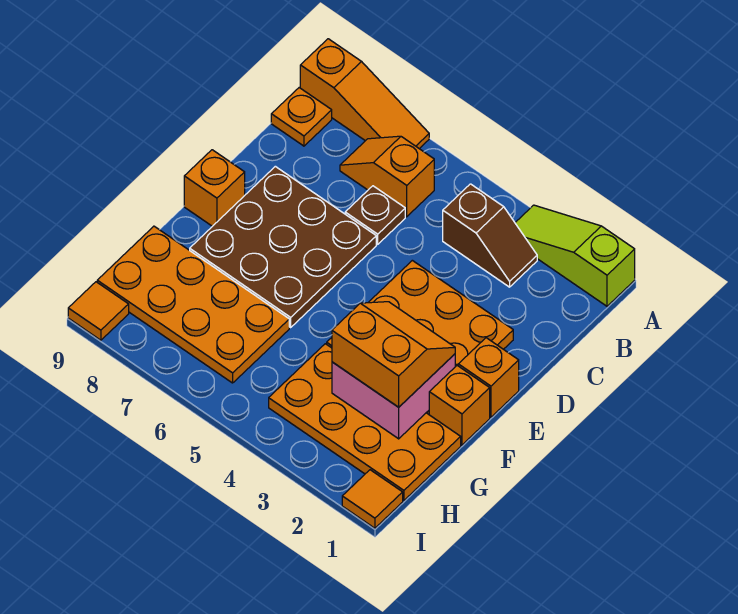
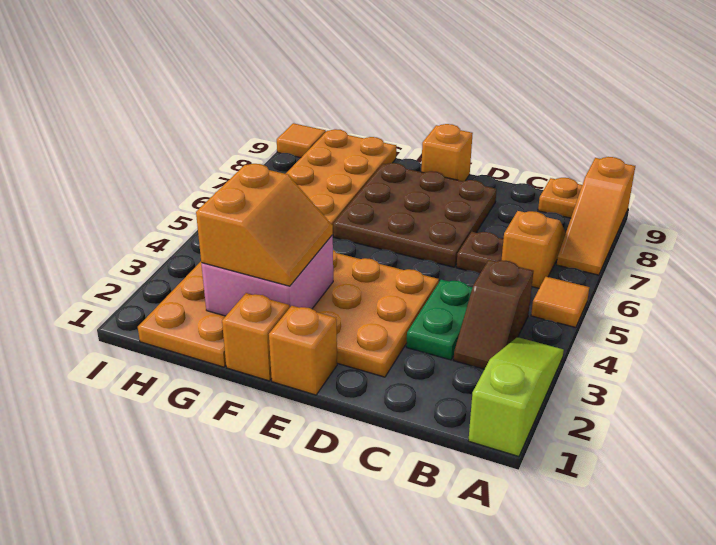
none -> green plate C3:C4 level 1
orange tile I1 level 1 -> orange tile A5 level 1

